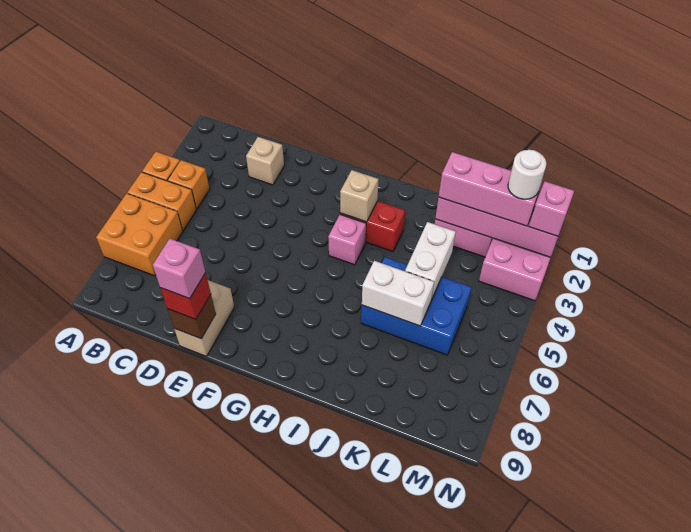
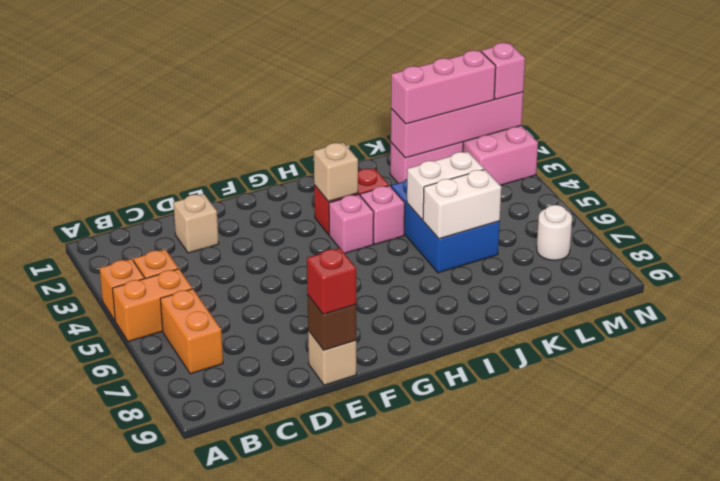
orange brick A6:B7 level 1 -> orange brick B6:B7 level 1
tan brick E8:E9 level 1 -> tan brick E9 level 1
pink brick E9 level 4 -> pink brick I4 level 1
blue brick J5:L6 level 1 -> blue brick J4:K6 level 1
white brick K4:K5 level 2 -> white brick J5:K5 level 2
white round brick M2 level 4 -> white round brick M7 level 1

